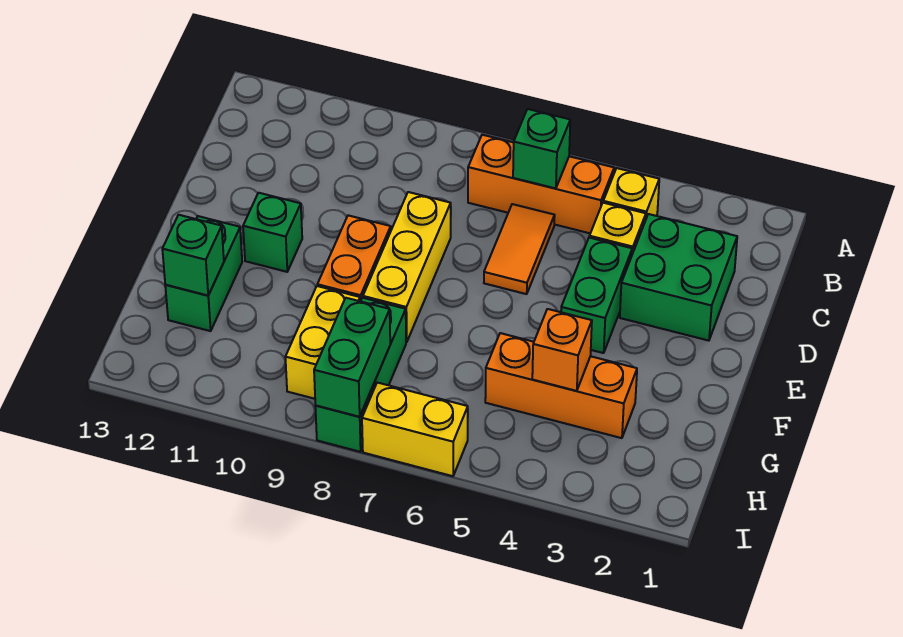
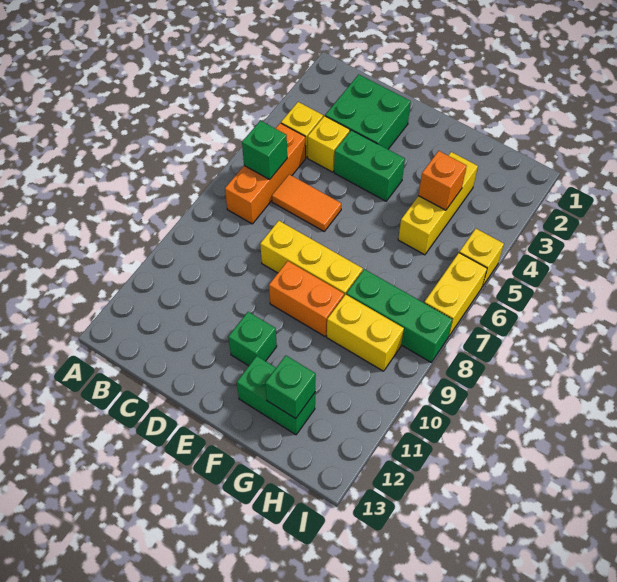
orange brick G3:G5 level 1 -> yellow brick G3:G5 level 1
green brick H8:I8 level 2 -> none
none -> yellow brick I5 level 1

